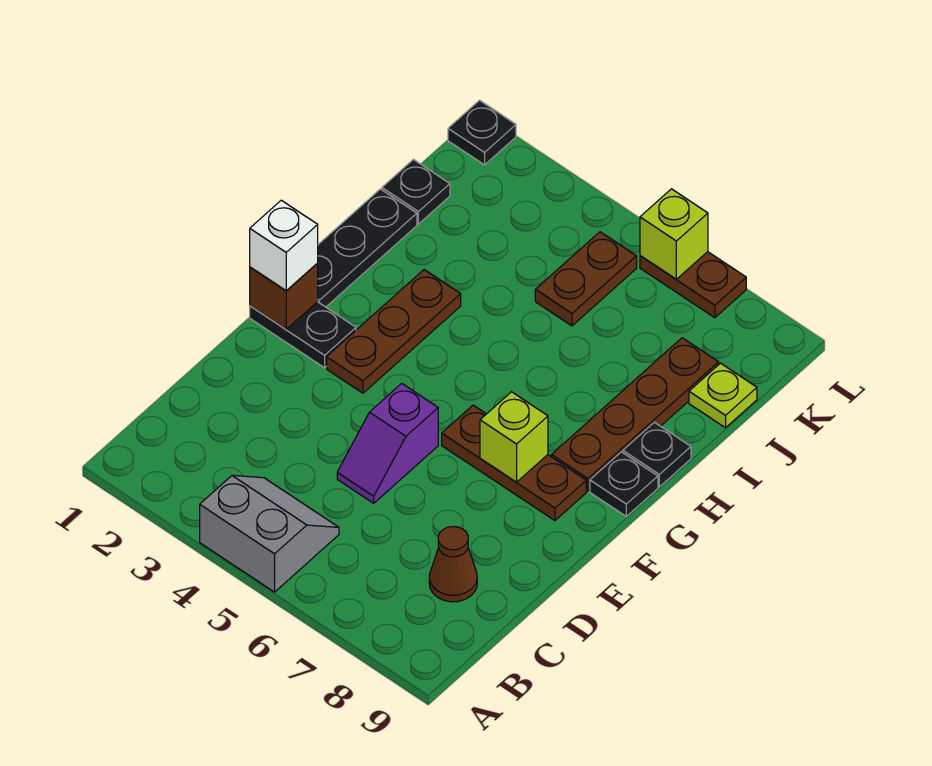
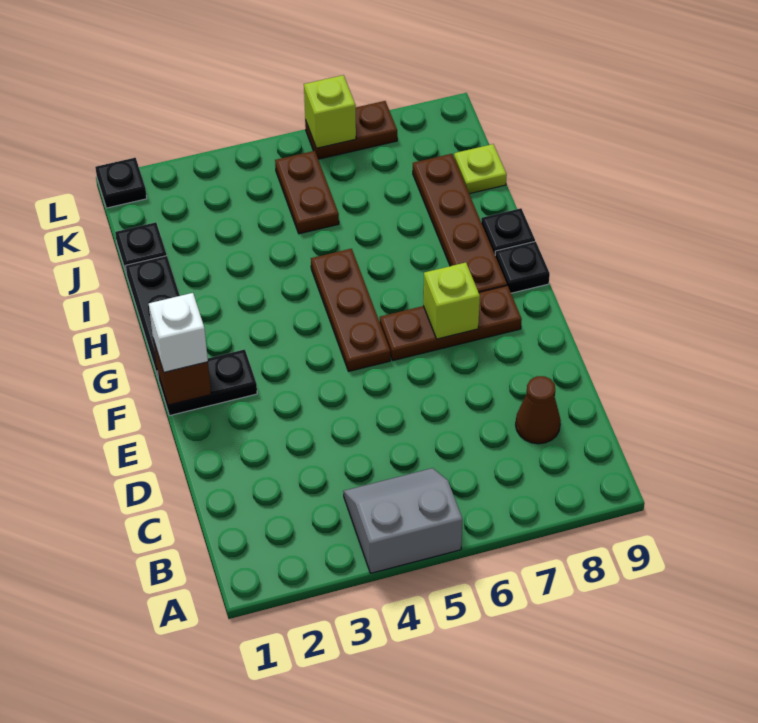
purple slope D5:E5 level 1 top E -> none
brown plate F3:H3 level 1 -> brown plate F5:H5 level 1

